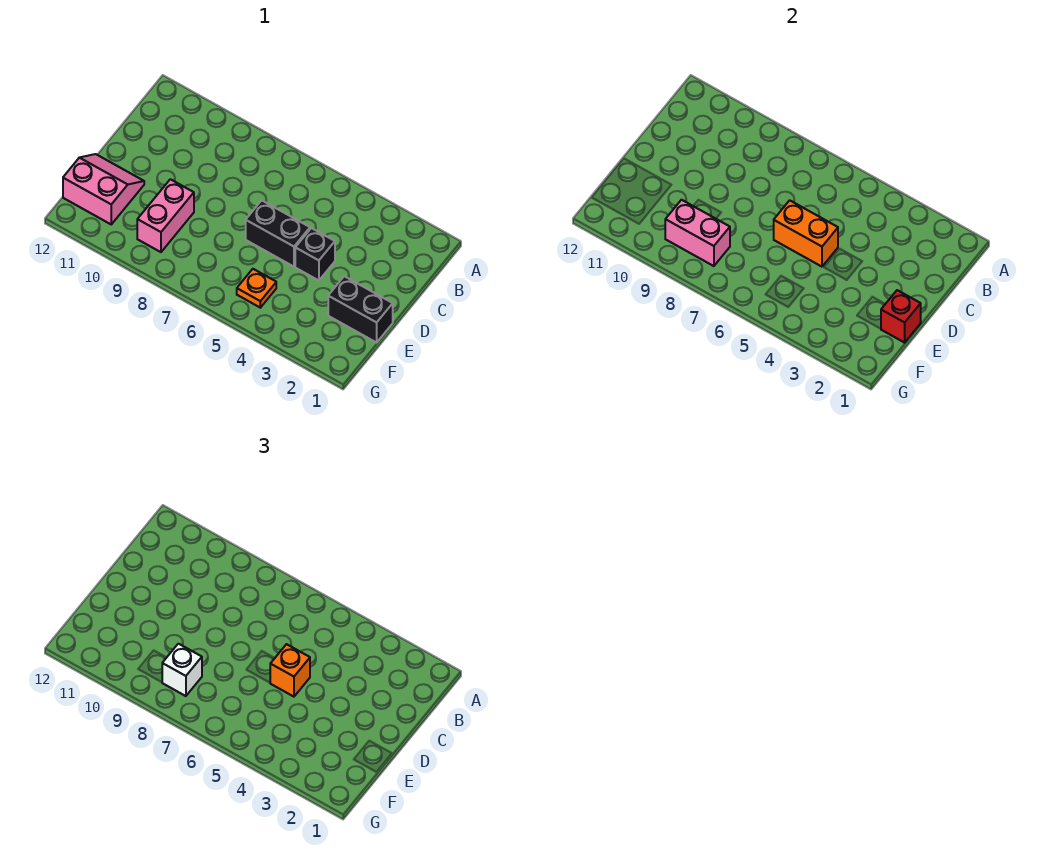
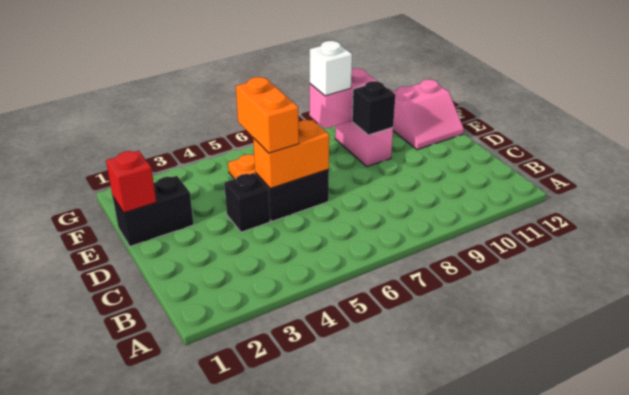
orange brick D5 level 3 -> orange brick D5:E5 level 3
none -> black brick E9 level 2

